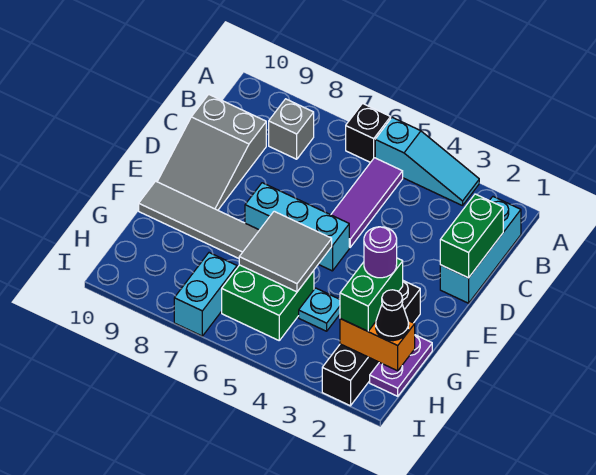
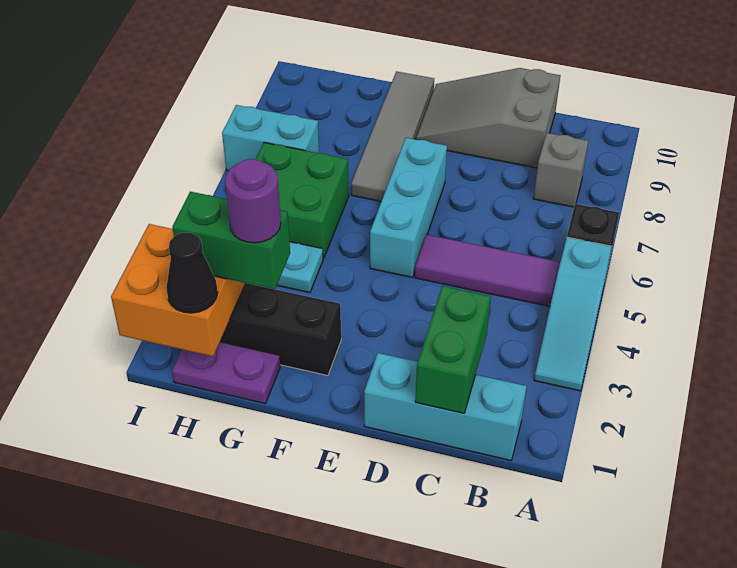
green brick C1:D1 level 2 -> green brick C1:C2 level 2
grey tile F5:G6 level 2 -> none
orange brick H1:H2 level 2 -> orange brick H1:I2 level 2

